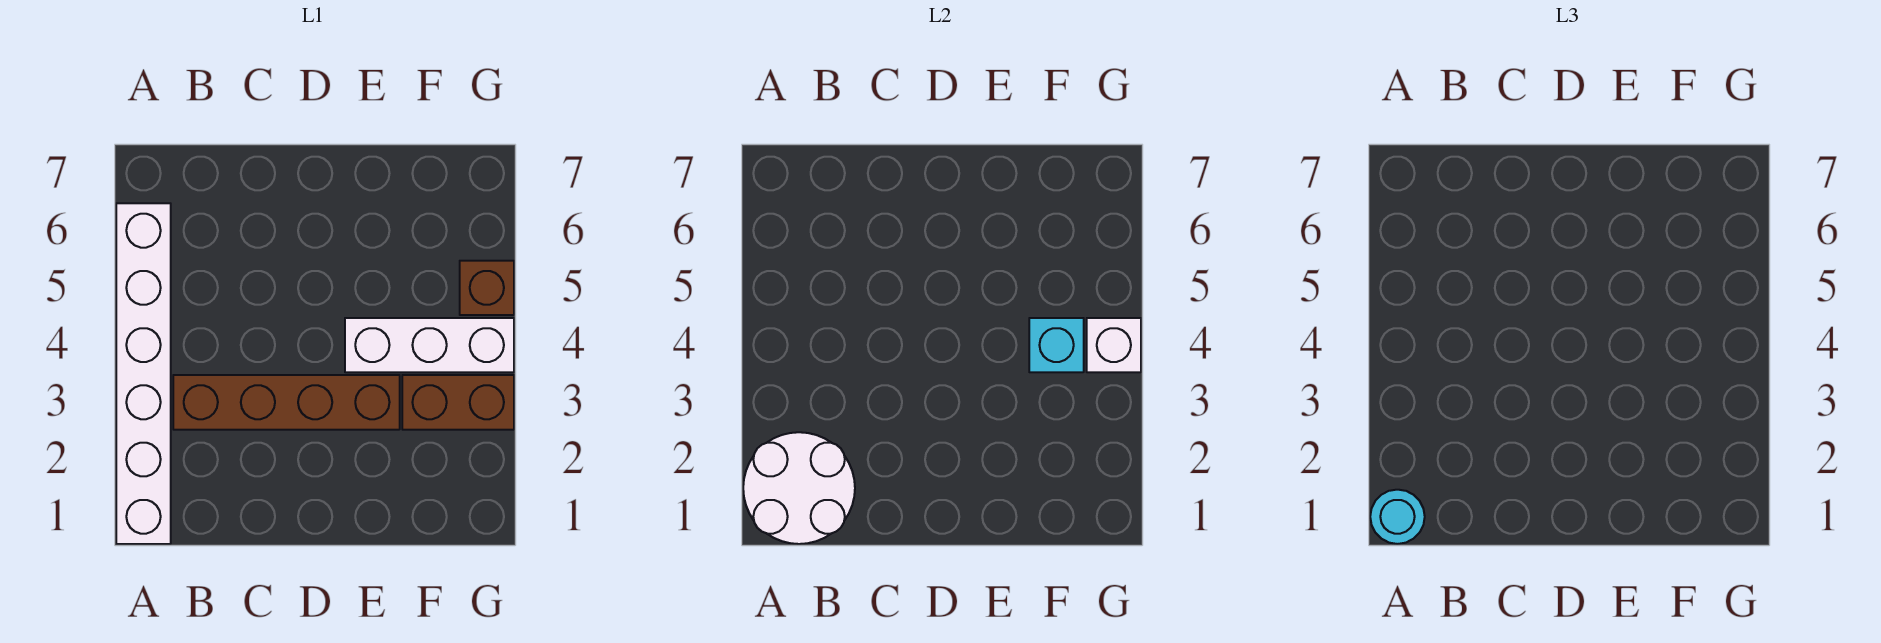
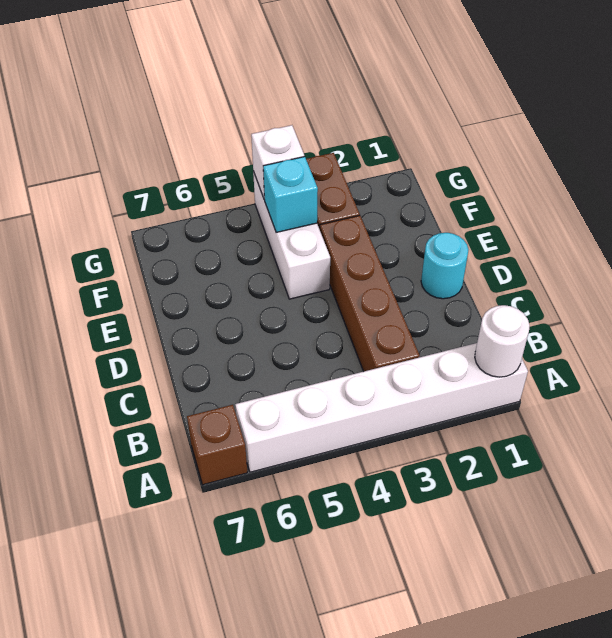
white round brick A1:B2 level 2 -> white round brick A1 level 2
cyan round brick A1 level 3 -> cyan round brick D1 level 1
brown brick G5 level 1 -> brown brick A7 level 1

